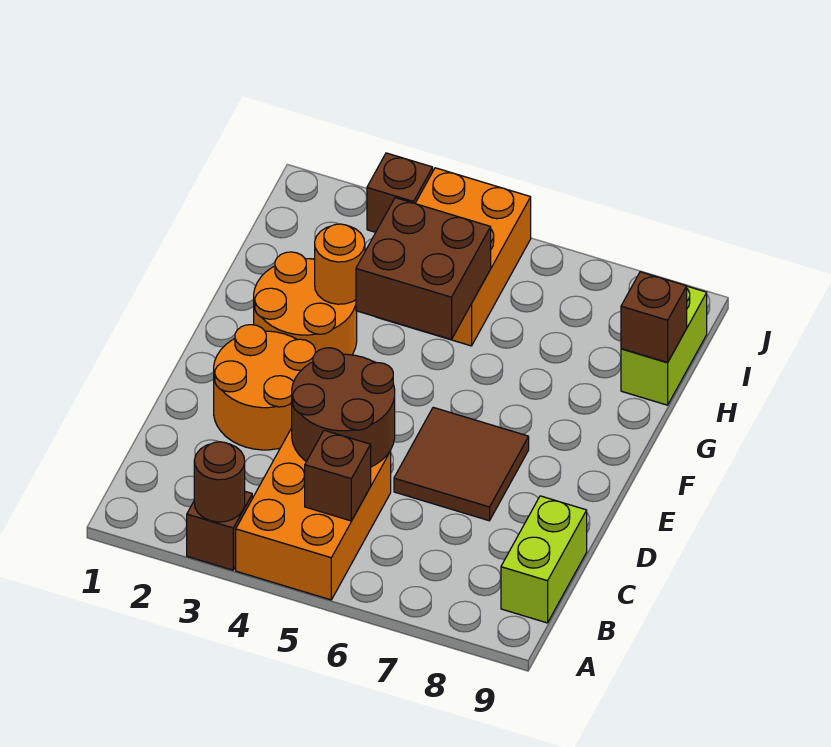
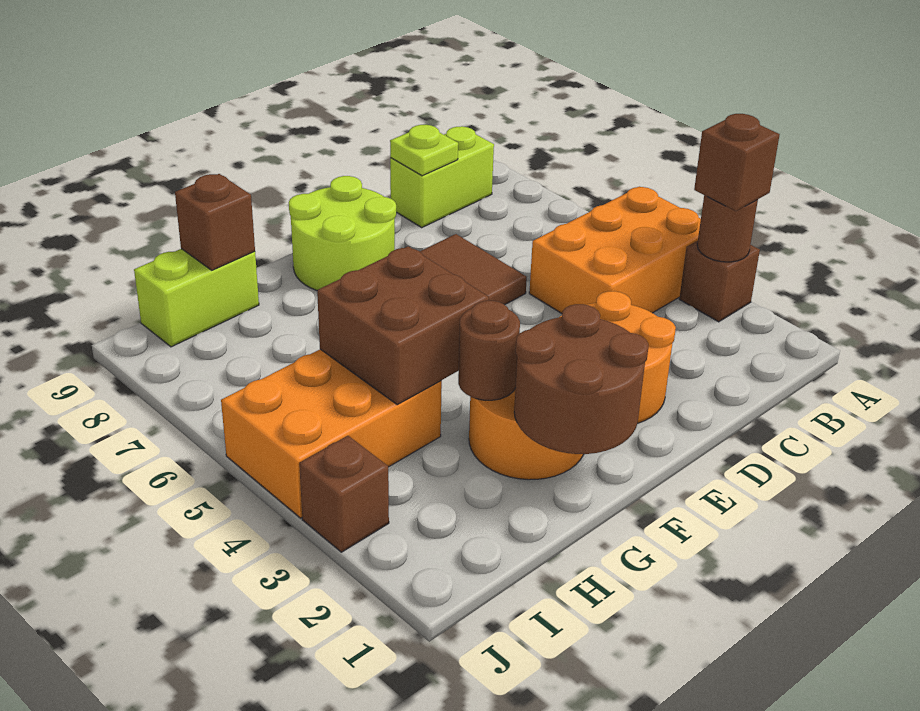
brown brick B5 level 2 -> brown brick A3 level 3
brown round brick C4:D5 level 2 -> brown round brick F1:G2 level 2
none -> lime plate C9 level 2
none -> lime round brick E8:F9 level 1
orange round brick G3 level 2 -> brown round brick G3 level 2

